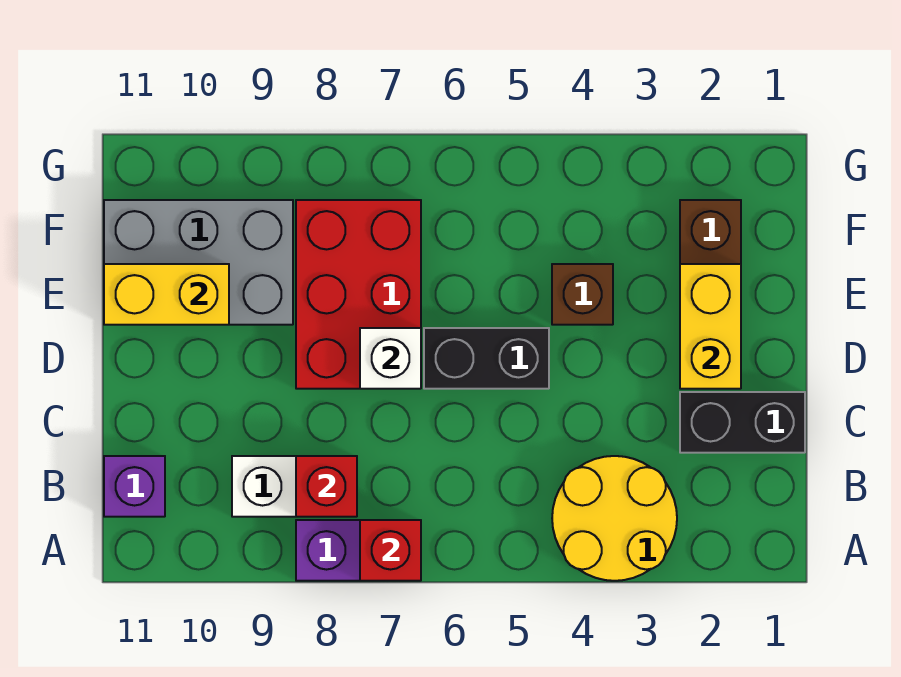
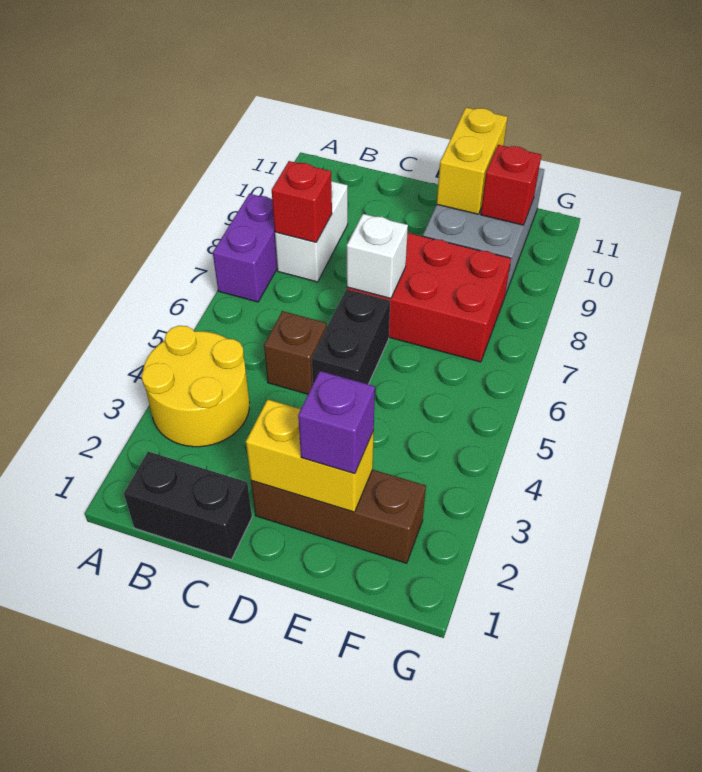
red brick A7 level 2 -> red brick F10 level 2
purple brick B11 level 1 -> purple brick E2 level 3
black brick C1:C2 level 1 -> black brick B1:C1 level 1
brown brick E4 level 1 -> brown brick C5 level 1

